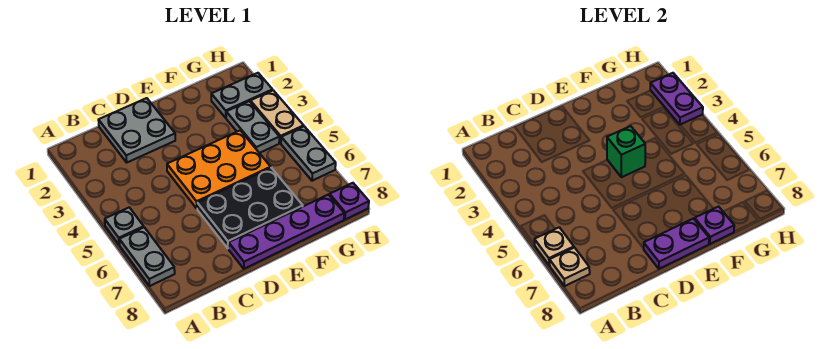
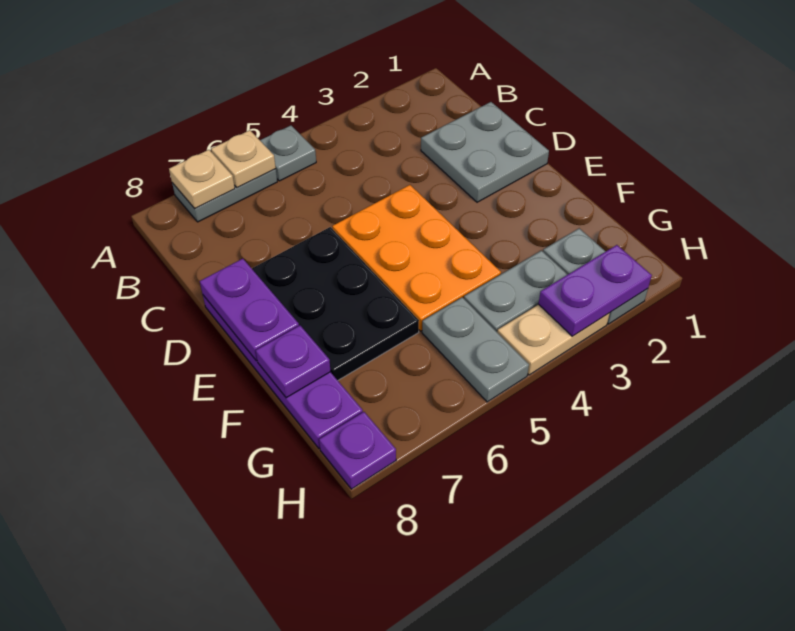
green brick E4 level 2 -> none
grey plate H5:H6 level 1 -> grey plate G5:H5 level 1

